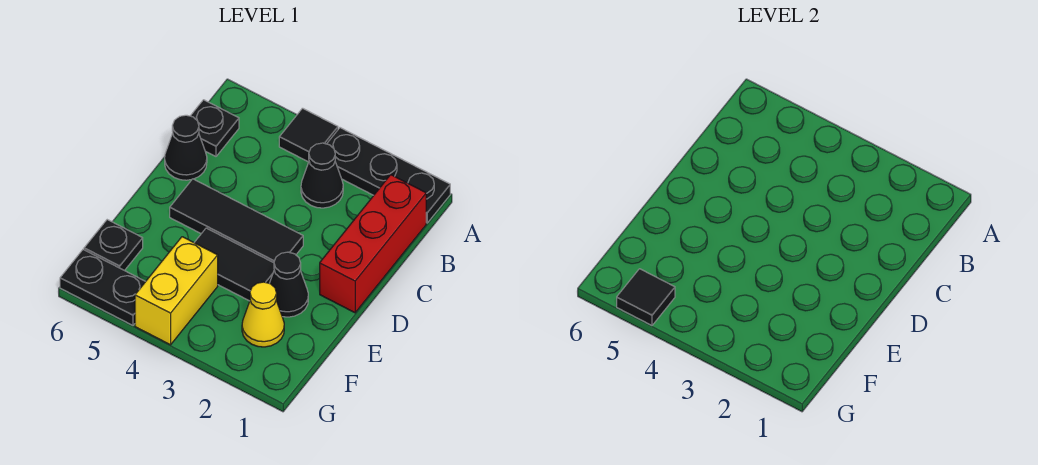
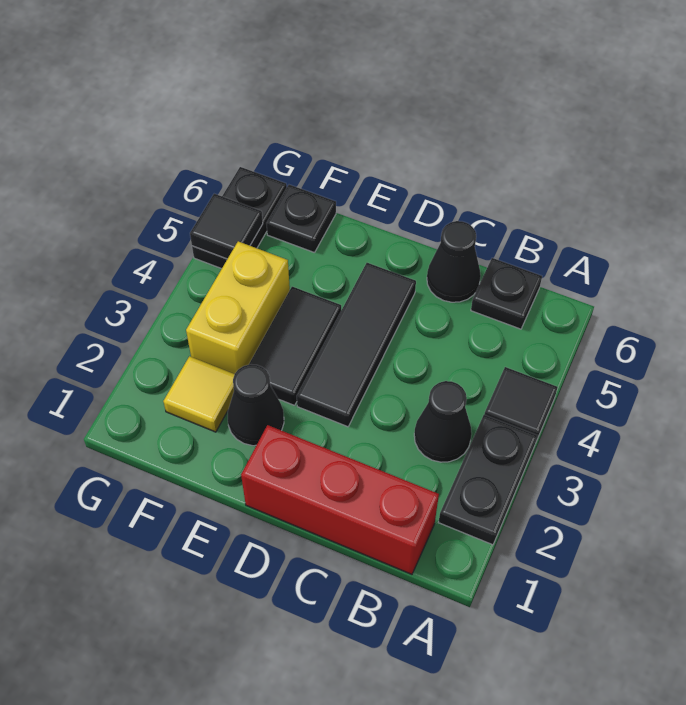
black plate A1:A3 level 1 -> black plate A2:A3 level 1
yellow cone F2 level 1 -> yellow tile F2 level 1
yellow brick F4:G4 level 1 -> yellow brick F3:F4 level 1

